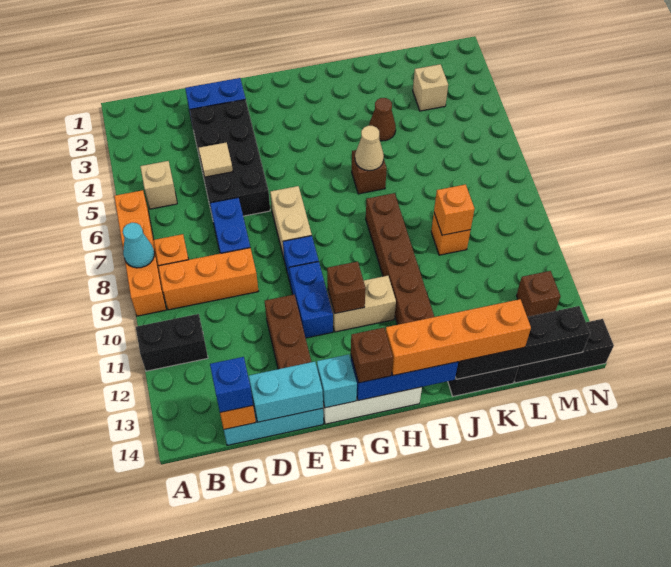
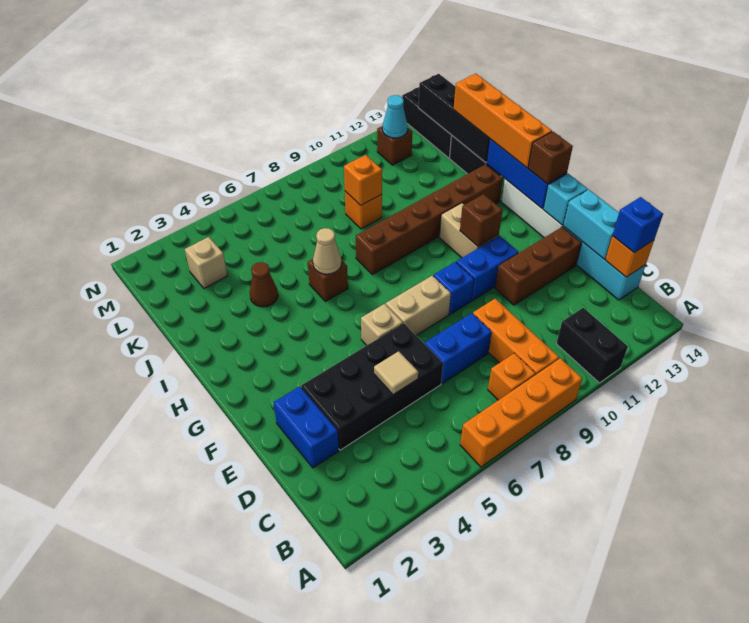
cyan cone A8 level 2 -> cyan cone M12 level 2
tan brick B5 level 1 -> tan brick F6 level 1

